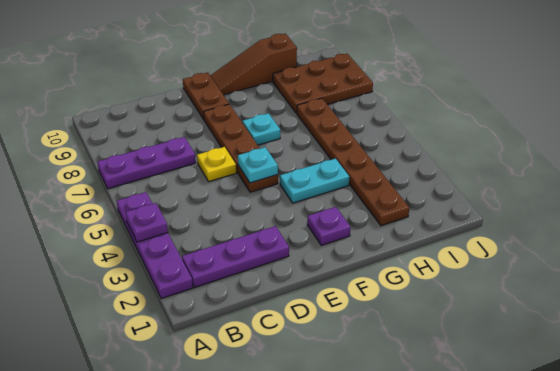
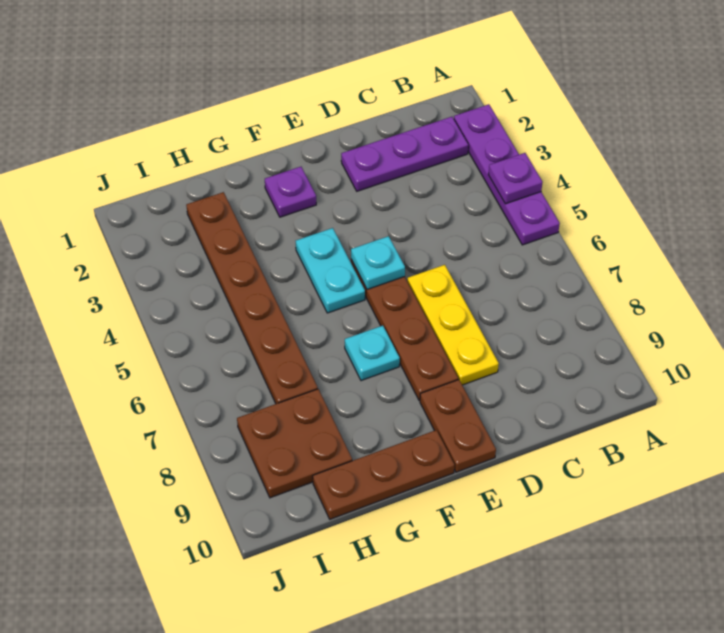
purple plate A7:C7 level 1 -> none
yellow plate D6 level 1 -> yellow plate D6:D8 level 1
cyan plate F4:G4 level 1 -> cyan plate F4:F5 level 1
brown slope F10:H10 level 1 top H -> brown plate F10:H10 level 1
brown plate H8:J9 level 1 -> brown plate H8:I9 level 1

